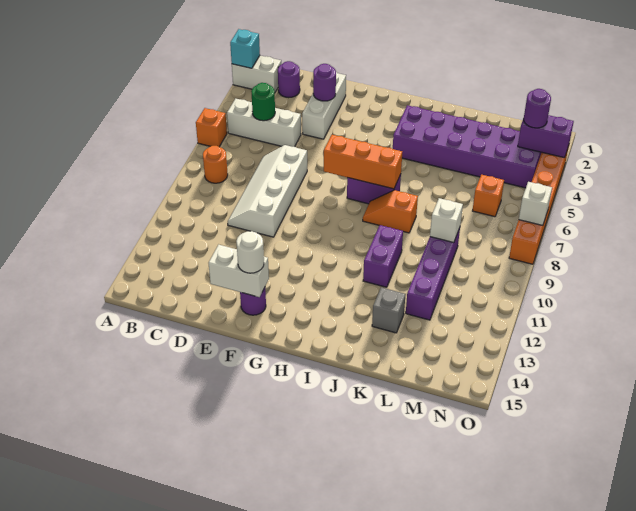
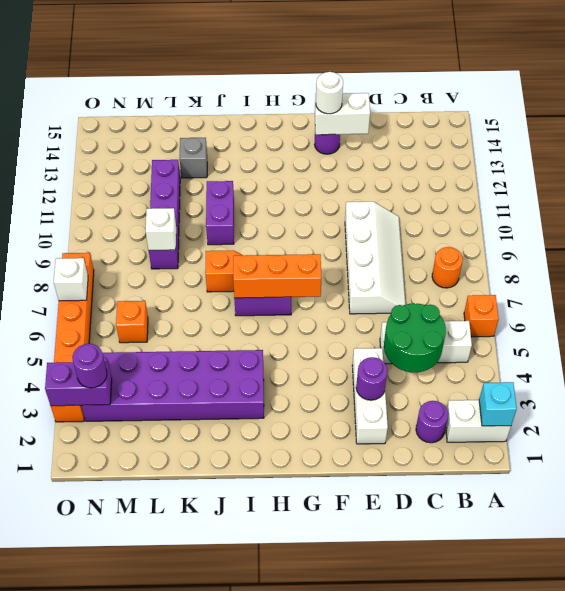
green round brick C5 level 2 -> green round brick C4:D5 level 2

